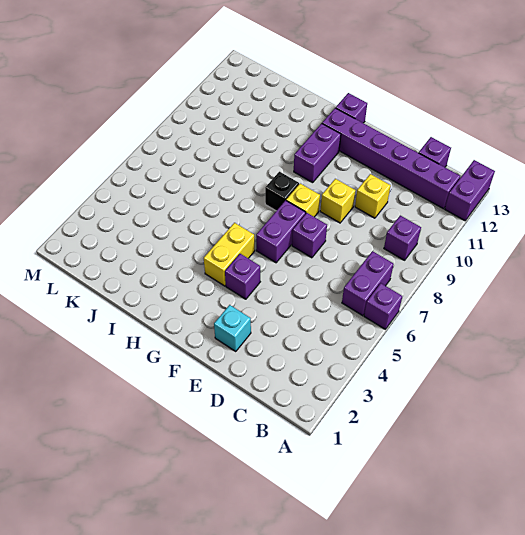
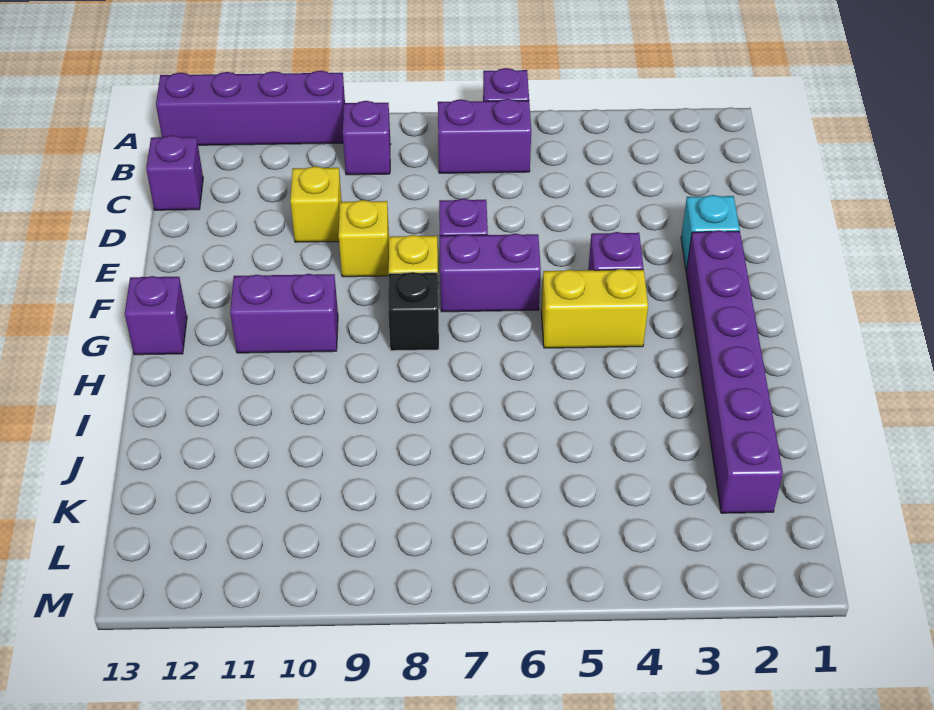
purple brick A12:A13 level 1 -> purple brick A10:A13 level 1
purple brick B12:G12 level 1 -> purple brick F2:K2 level 1

